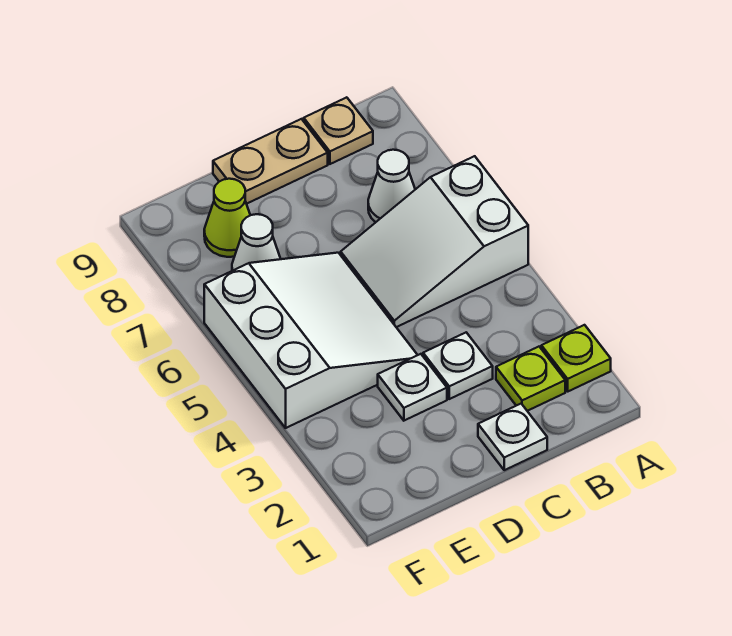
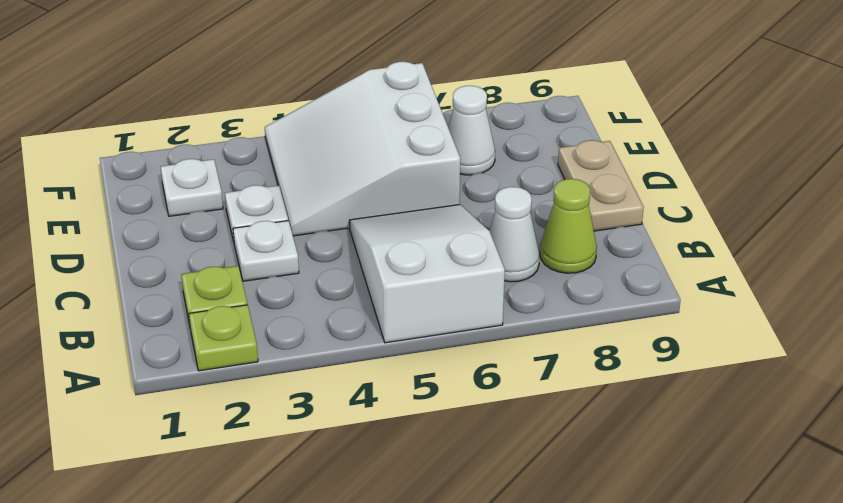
tan plate B9 level 1 -> none
white plate C1 level 1 -> white plate E2 level 1
white slope D4:F6 level 1 top F -> white slope D4:F6 level 1 top 6
lime cone E8 level 1 -> lime cone B8 level 1

